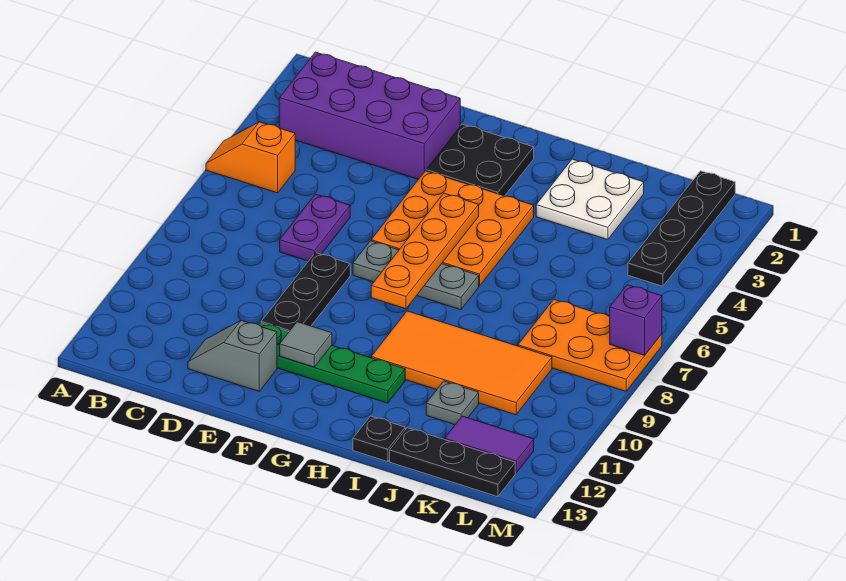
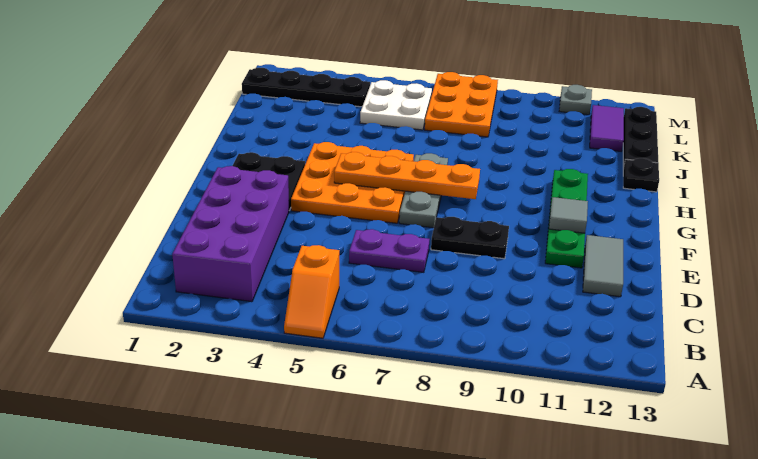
grey slope D12:E12 level 1 top E -> grey tile D12:E12 level 1
black plate E8:E10 level 1 -> black plate E8:E9 level 1
orange tile H9:K10 level 1 -> none
white plate I2:J3 level 1 -> white plate K5:L6 level 1
grey plate J11 level 1 -> grey plate M11 level 1
purple brick M7 level 2 -> none

